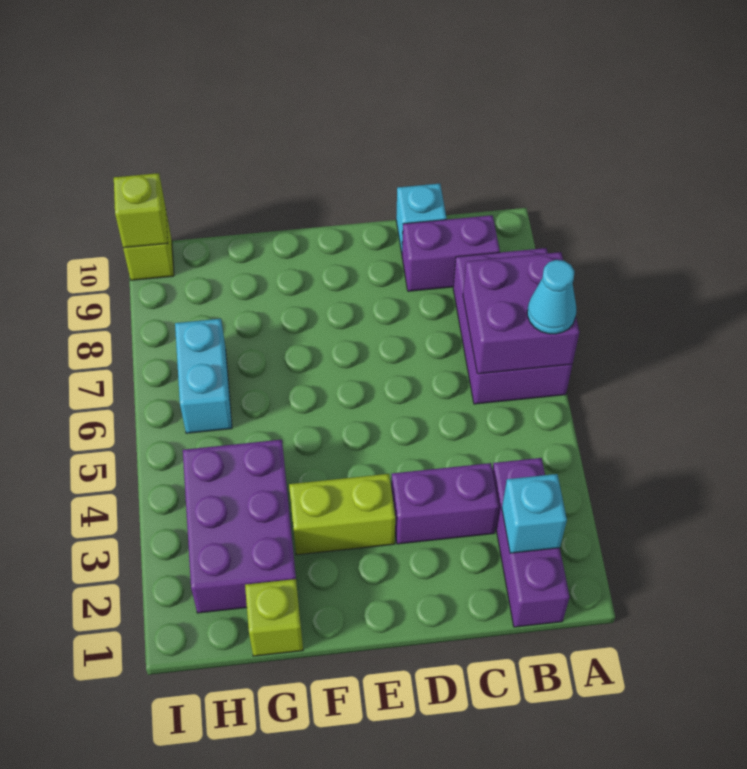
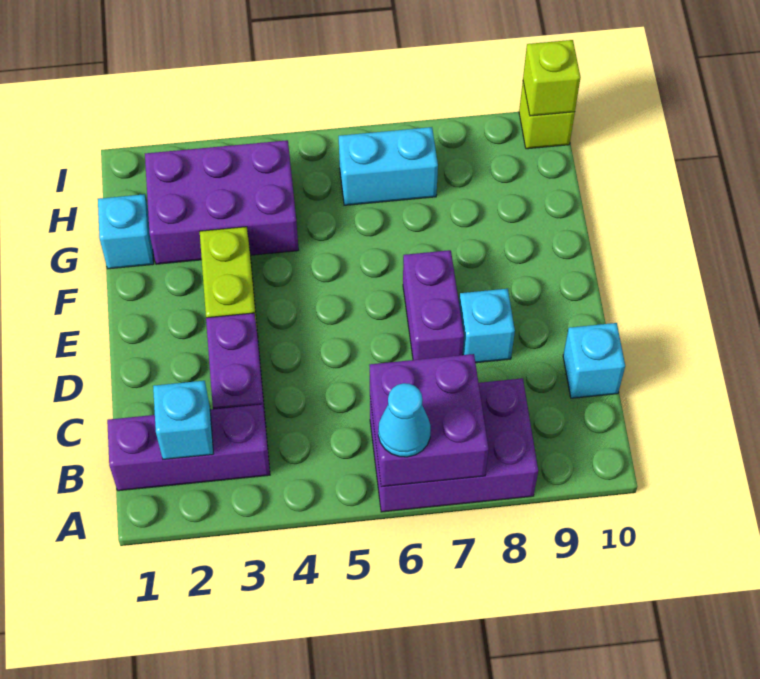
purple brick B9:C9 level 1 -> purple brick D7:E7 level 1
none -> cyan brick D8 level 1
lime brick G1 level 1 -> cyan brick G1 level 1

